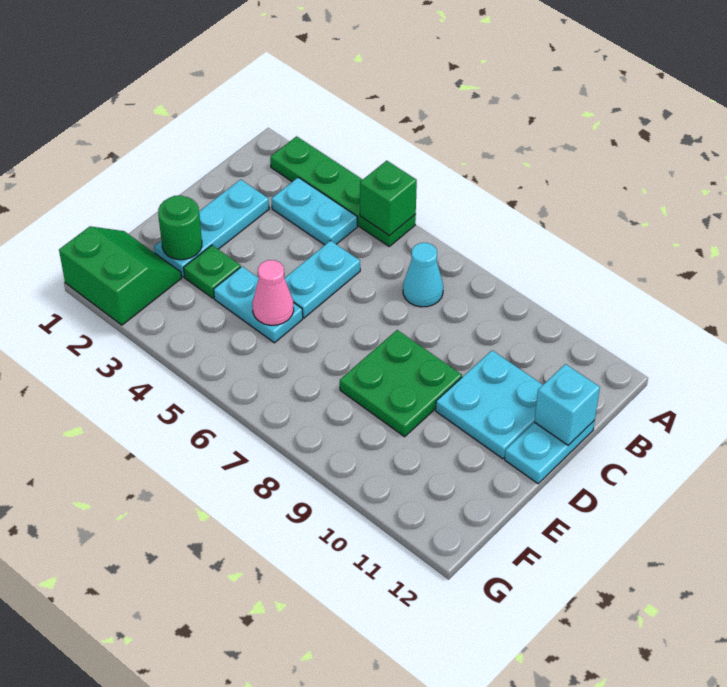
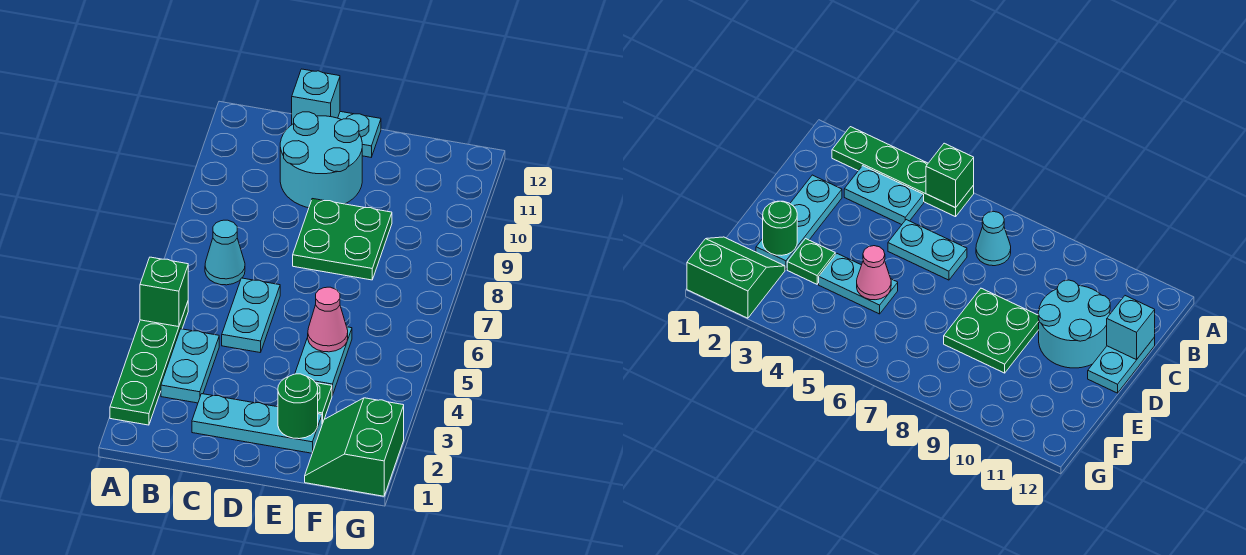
cyan plate C5:D5 level 1 -> cyan plate C5:C6 level 1
cyan plate C10:D11 level 1 -> cyan round brick C10:D11 level 1

